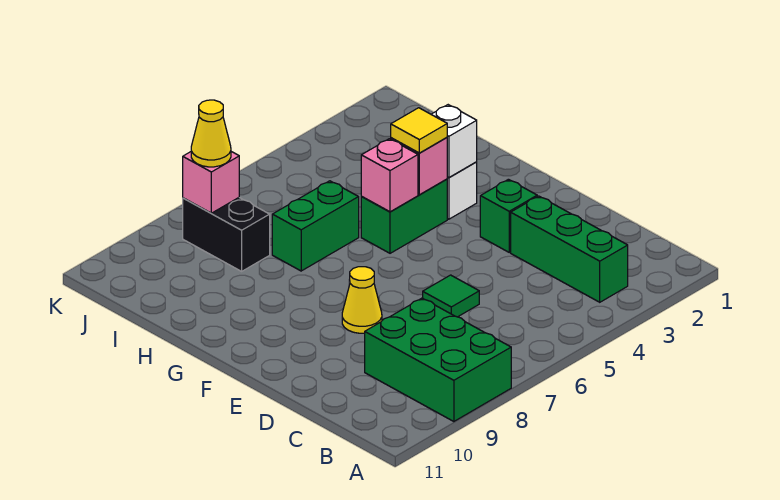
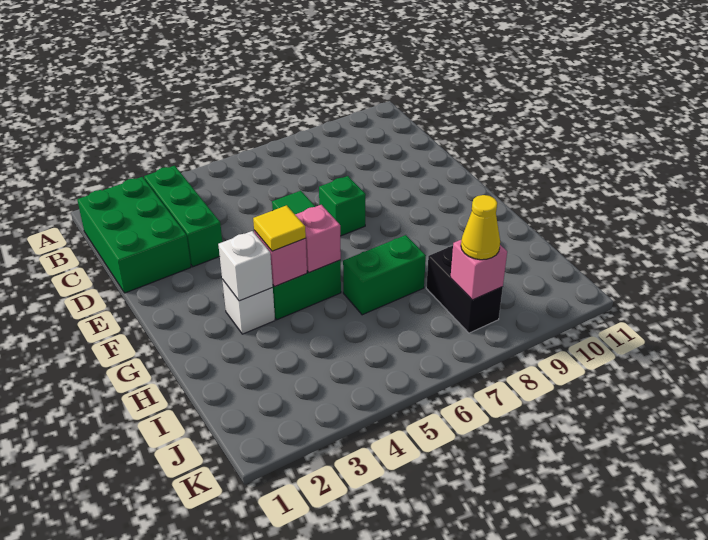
green brick A8:C9 level 1 -> green brick B1:D2 level 1
green brick E3 level 1 -> green brick E7 level 1
yellow cone E8 level 1 -> none

